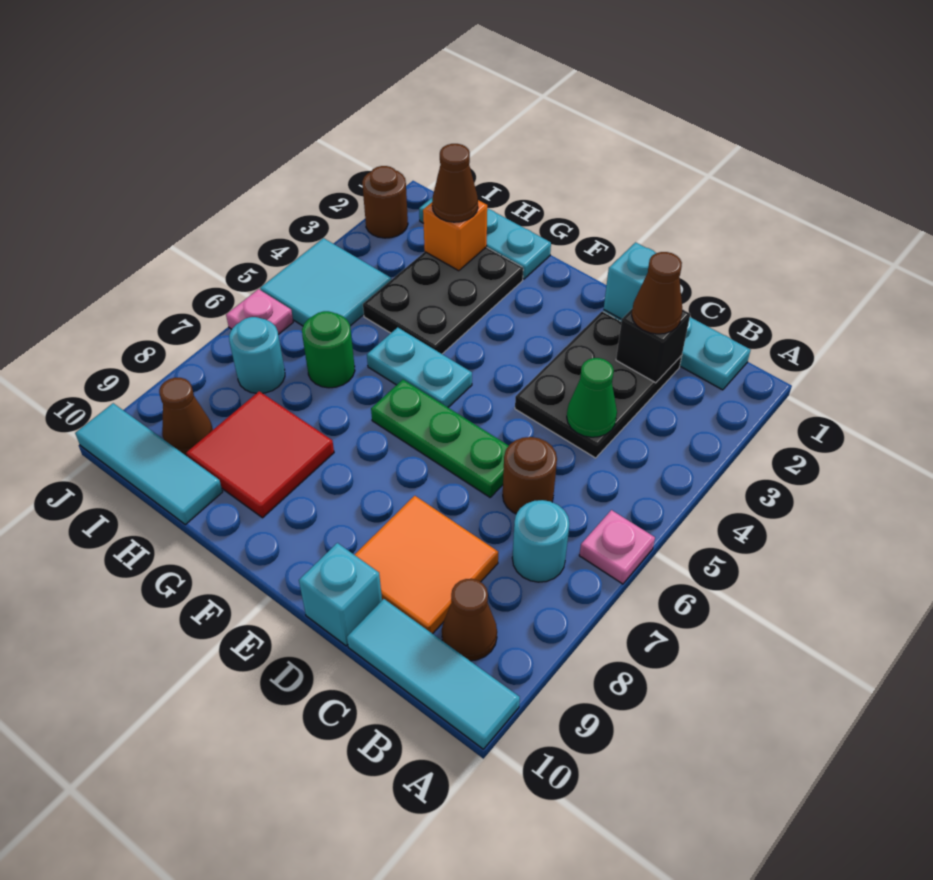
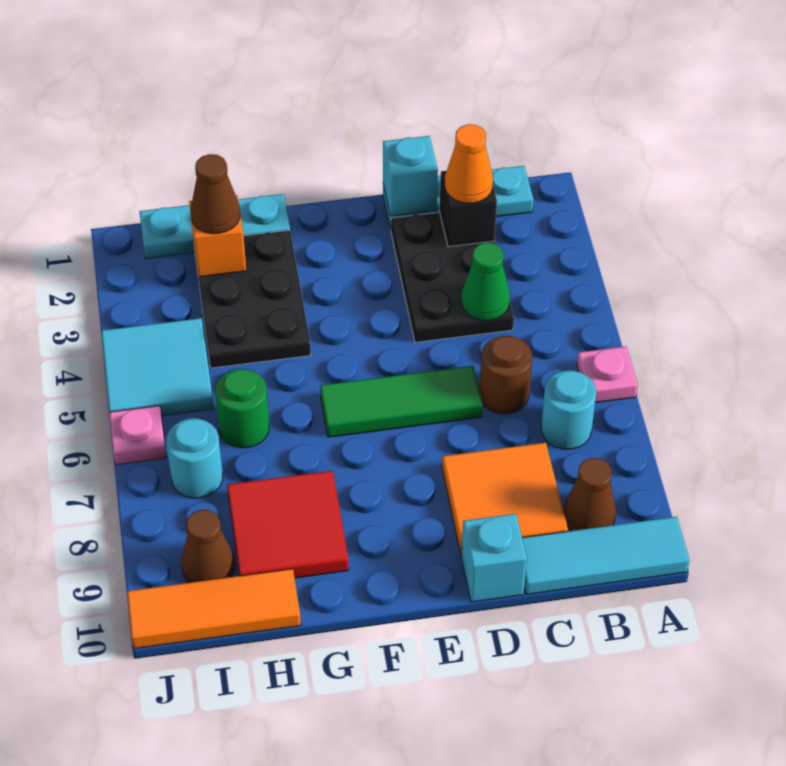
brown cone C2 level 3 -> orange cone C2 level 3
green plate D6:F6 level 1 -> green tile D6:F6 level 1
cyan plate F5:G5 level 1 -> none
cyan tile H10:J10 level 1 -> orange tile H10:J10 level 1
brown round brick J2 level 1 -> none

